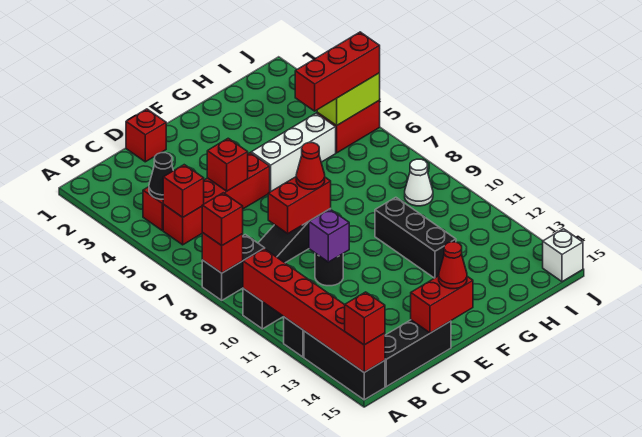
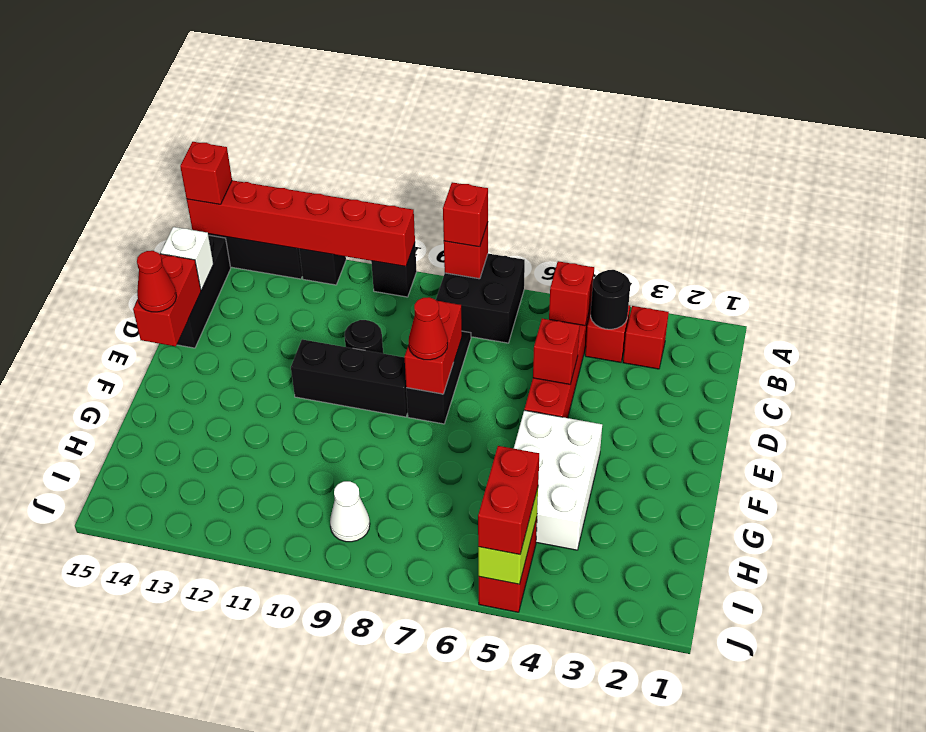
black brick A8:B8 level 1 -> black brick A7:B8 level 1
black cone B4 level 2 -> black round brick B4 level 2
red brick D1 level 1 -> red brick B3 level 1
purple brick D10 level 2 -> none
white brick F5:H5 level 1 -> white brick F4:H5 level 1
black brick G10:G12 level 1 -> black brick E9:E11 level 1
red brick H5:J5 level 3 -> red brick I5:J5 level 3
white brick J15 level 1 -> white brick C15 level 2

